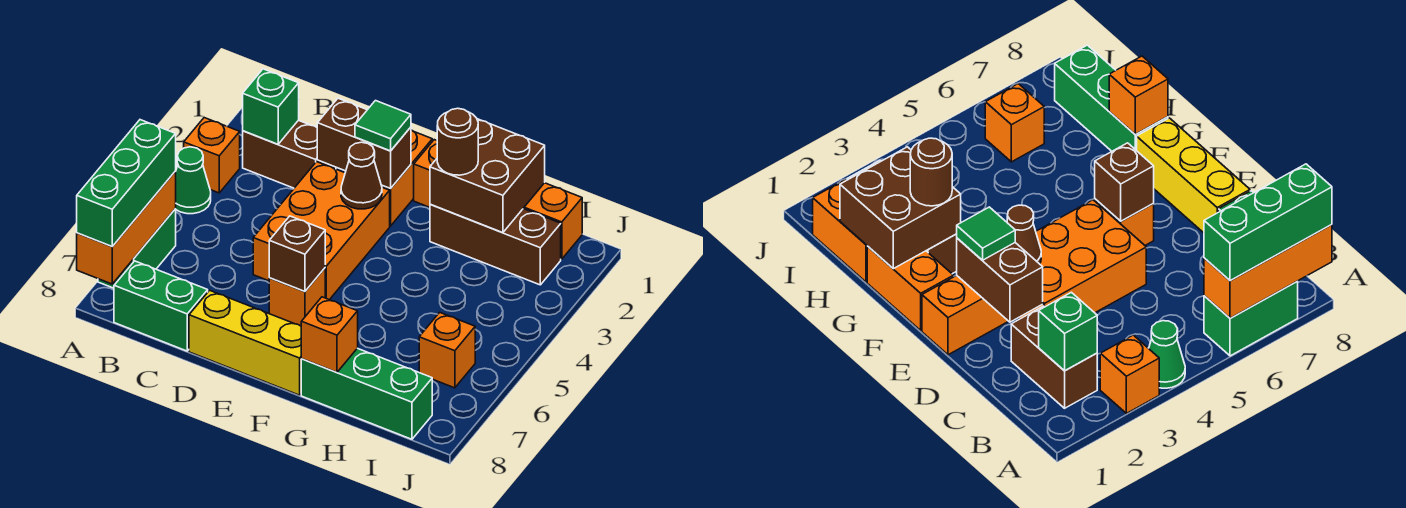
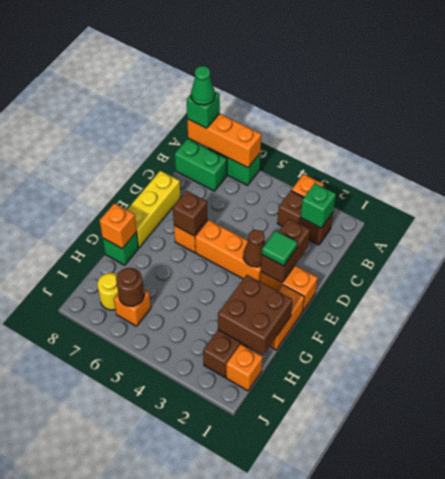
green cone A4 level 1 -> green cone A8 level 4
green brick A6:A8 level 3 -> green brick A8 level 3
brown brick B2:C2 level 1 -> brown brick B2:B3 level 1
green brick B8:C8 level 1 -> green brick B7:B8 level 1
orange brick D3:E5 level 1 -> orange brick E3:E5 level 1
brown round brick G2 level 3 -> brown round brick I6 level 2
green brick G8:I8 level 1 -> green brick G8 level 1
orange brick H1:I1 level 1 -> orange brick I1 level 1
none -> yellow round brick I7 level 1

